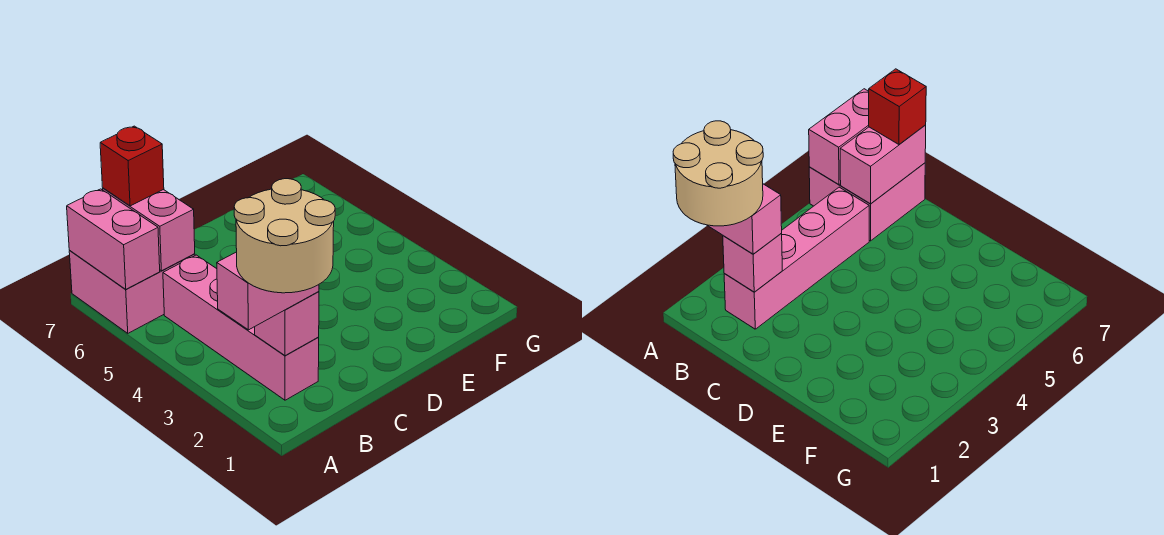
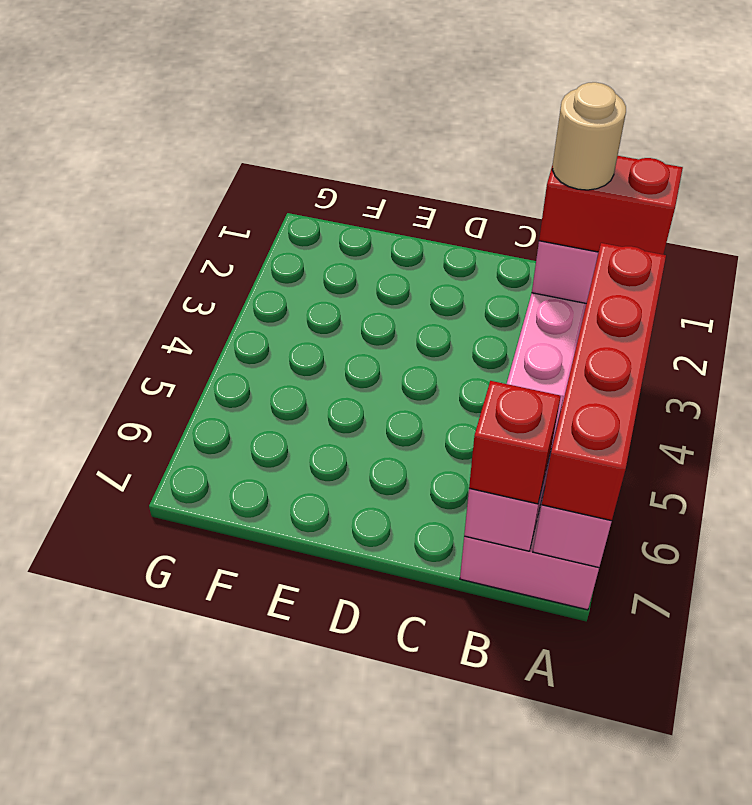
tan round brick A1:B2 level 4 -> tan round brick B2 level 4
pink brick A2:B2 level 3 -> red brick A2:B2 level 3
none -> red brick A4:A7 level 3

